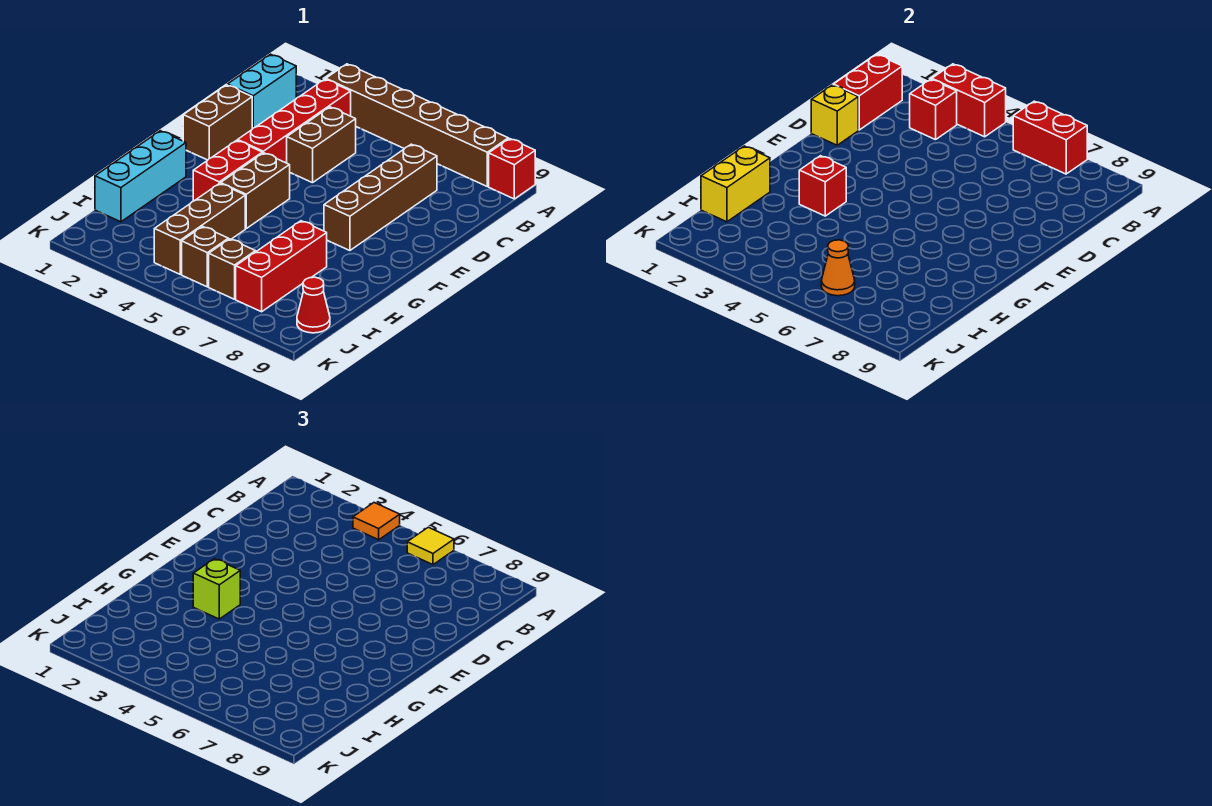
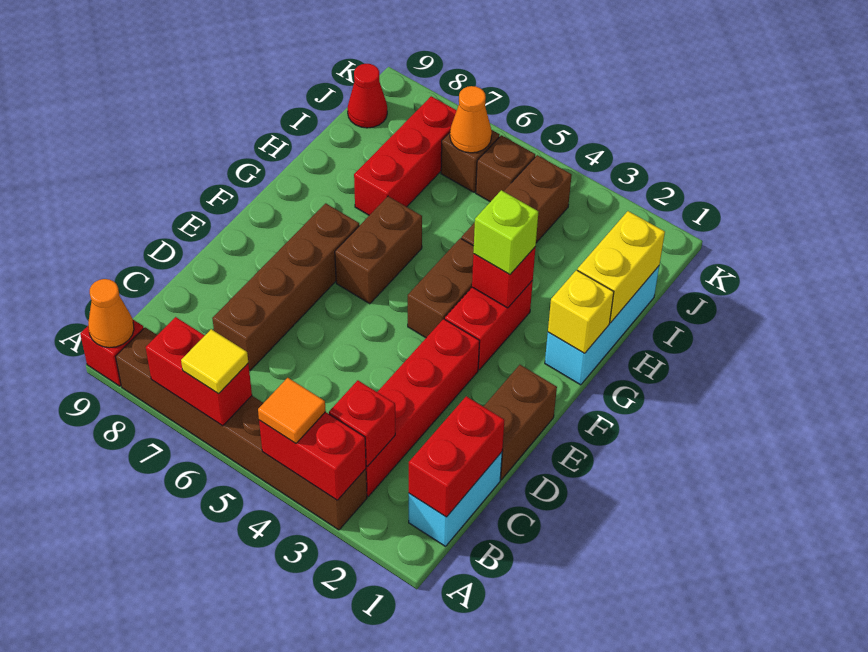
none -> orange cone A9 level 2
brown brick C4:D4 level 1 -> brown brick F6:G6 level 1
yellow brick D1 level 2 -> yellow brick G1 level 2

